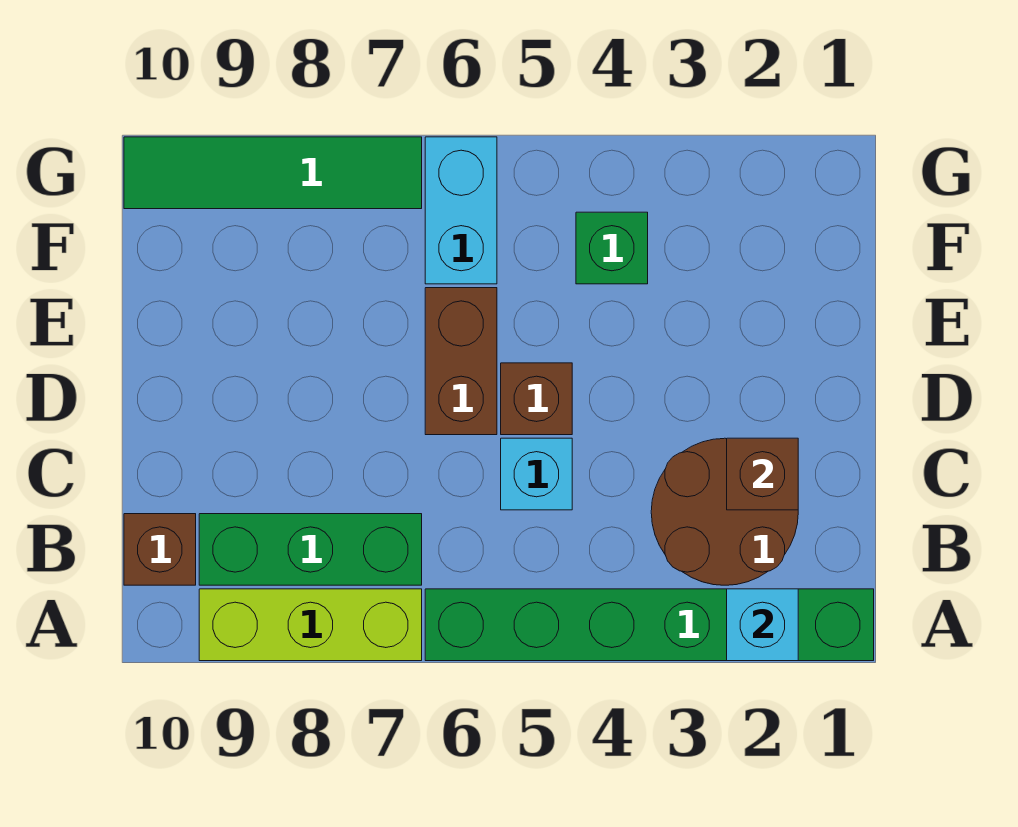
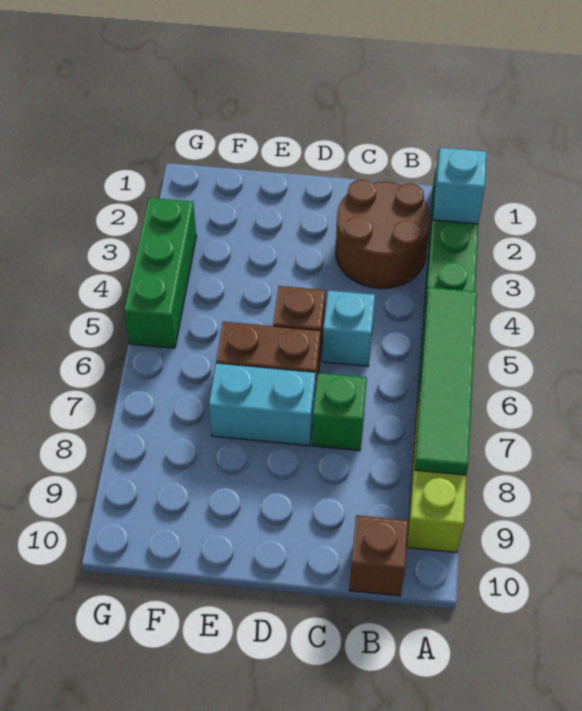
green brick B7:B9 level 1 -> green brick G3:G5 level 1
brown brick C2 level 2 -> none
green brick F4 level 1 -> green brick C7 level 1
cyan brick F6:G6 level 1 -> cyan brick D7:E7 level 1
green tile G7:G10 level 1 -> green tile A5:A8 level 2

